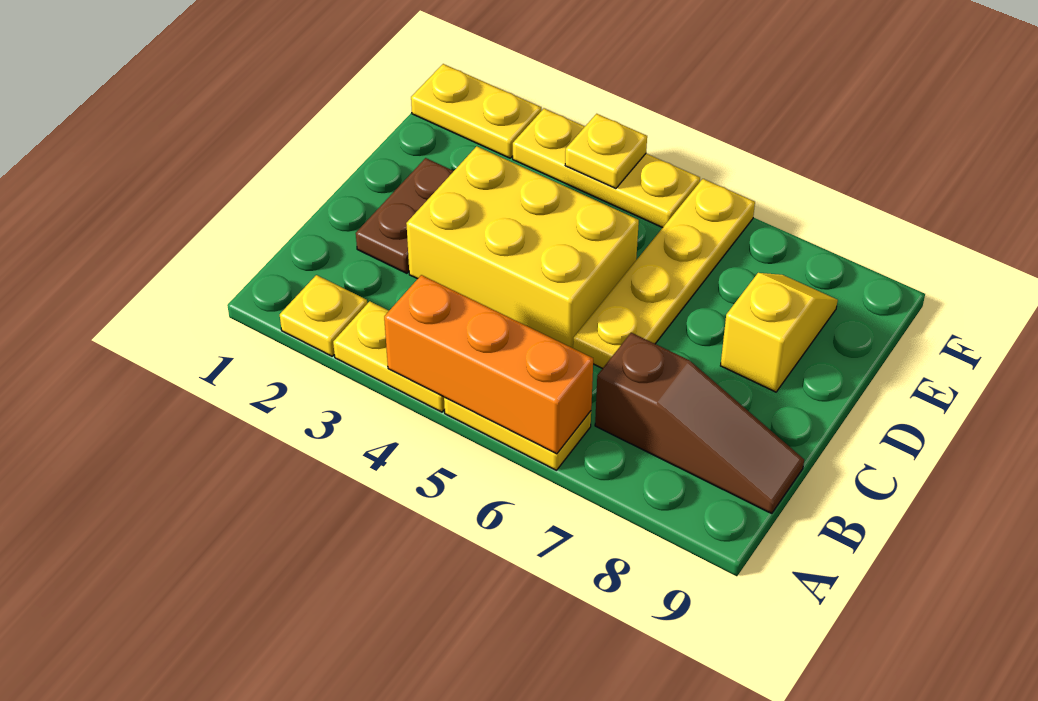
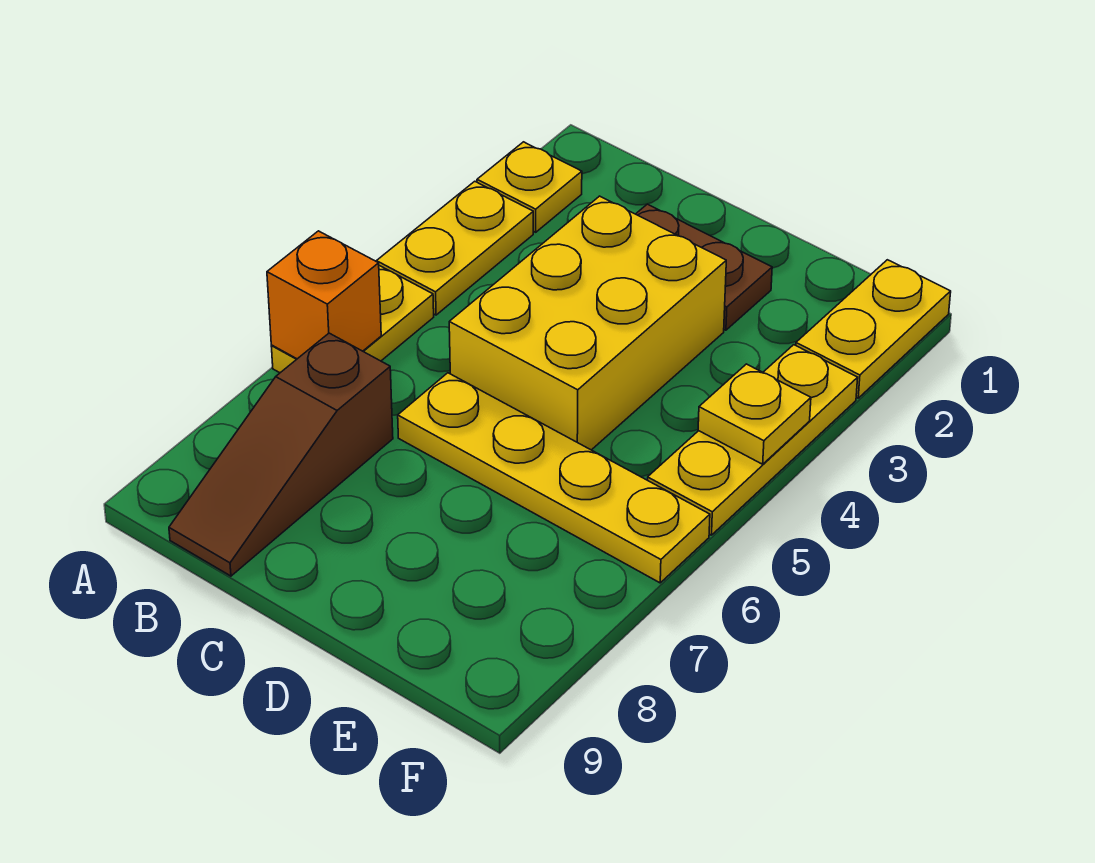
orange brick A4:A6 level 2 -> orange brick A6 level 2
yellow slope D8:E8 level 1 top D -> none

